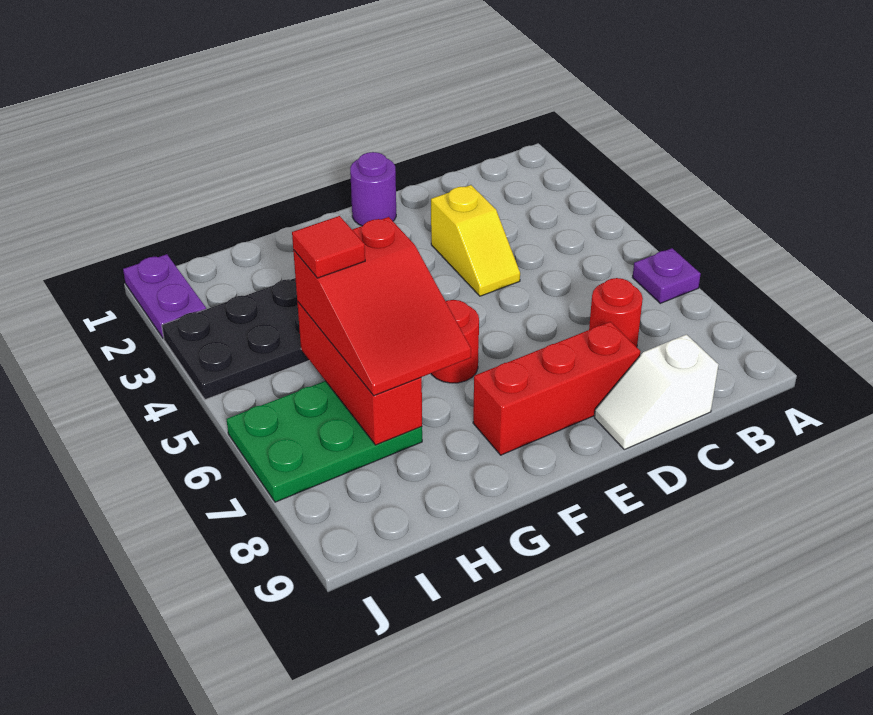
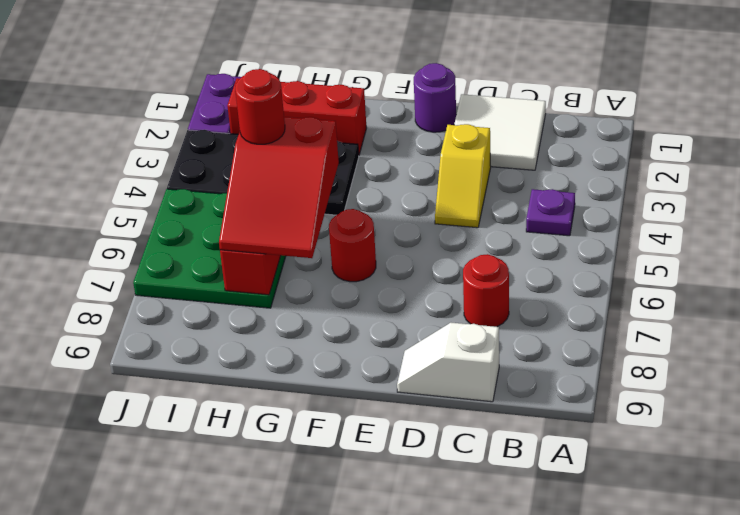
purple plate A6 level 1 -> purple plate B4 level 1
none -> white tile C1:D2 level 1
red brick D8:F8 level 1 -> red brick G2:I2 level 1
red tile H5 level 4 -> red round brick H5 level 4
green plate H6:J7 level 1 -> green plate H5:J7 level 1

